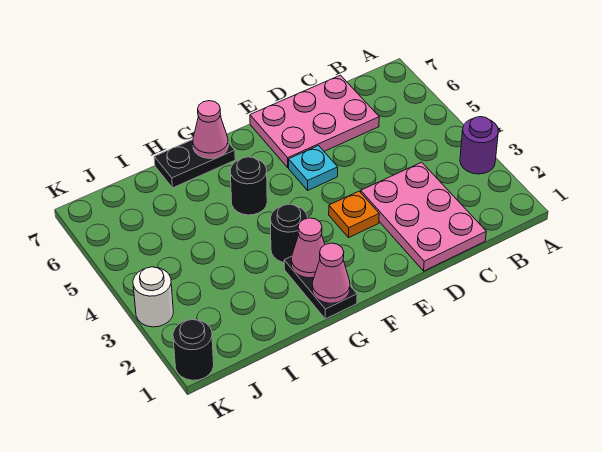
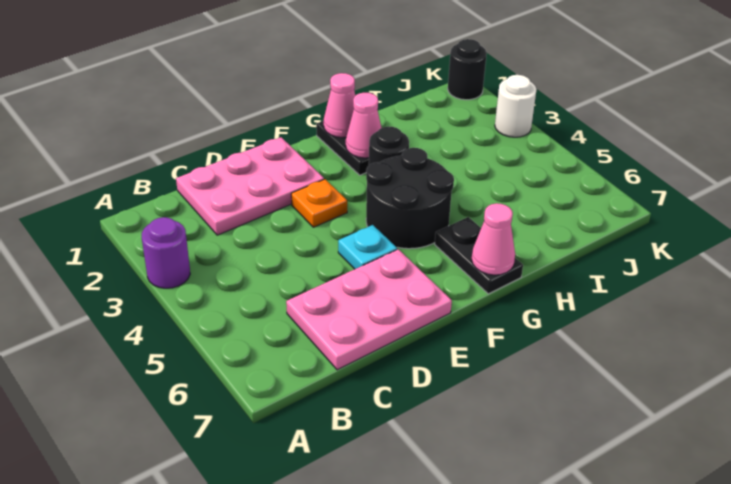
pink plate C1:D3 level 1 -> pink plate C1:E2 level 1
black round brick G5 level 1 -> black round brick F4:G5 level 1
black plate G7:H7 level 1 -> black plate G6:G7 level 1

